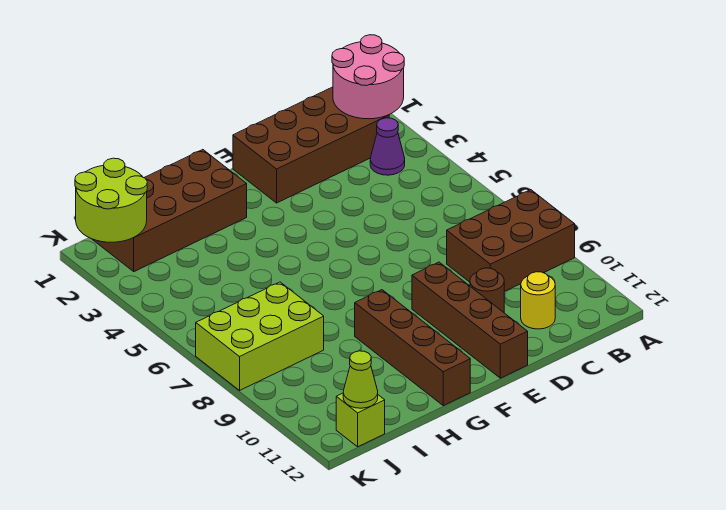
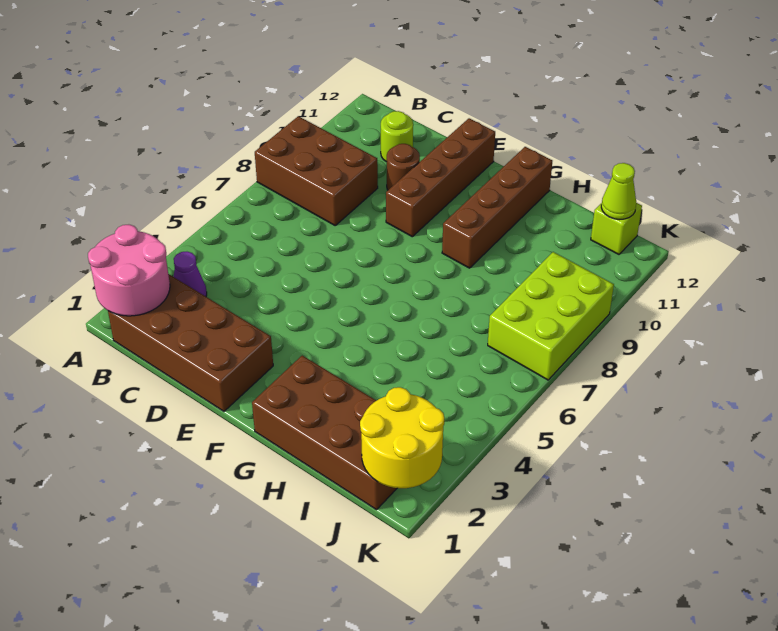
yellow round brick C11 level 1 -> lime round brick C11 level 1
lime brick I7:K8 level 1 -> lime brick J7:K9 level 1
lime round brick J1:K2 level 2 -> yellow round brick J1:K2 level 2

